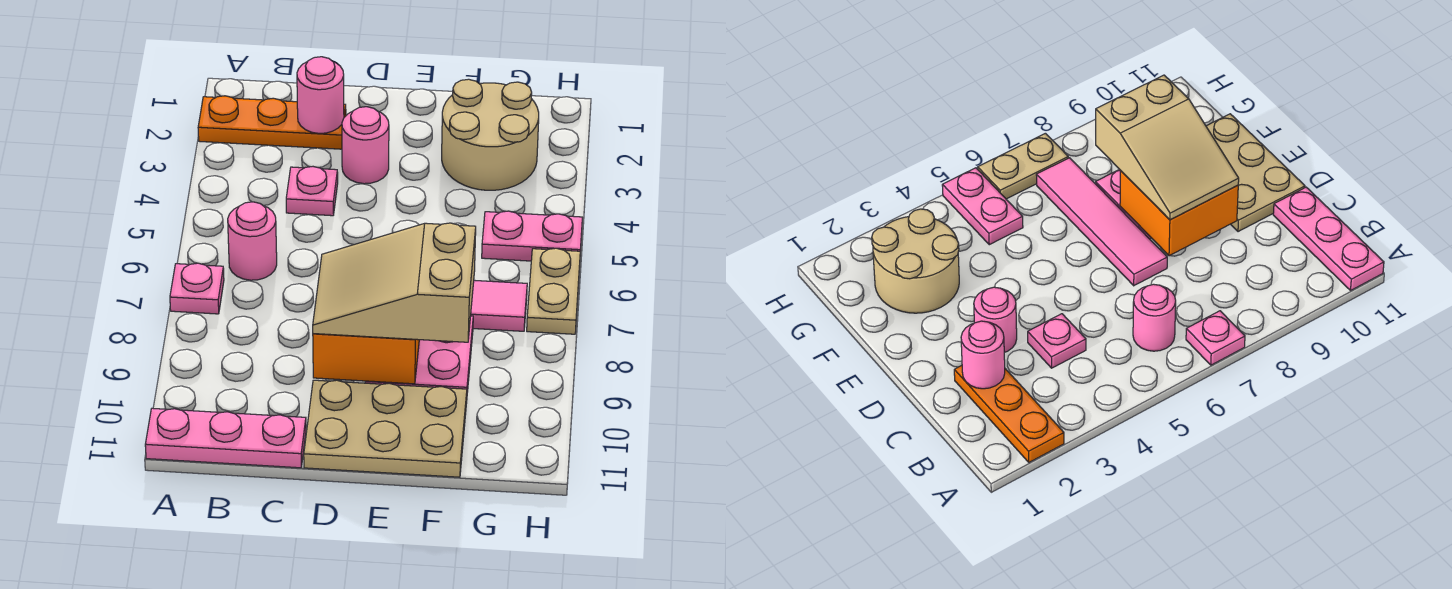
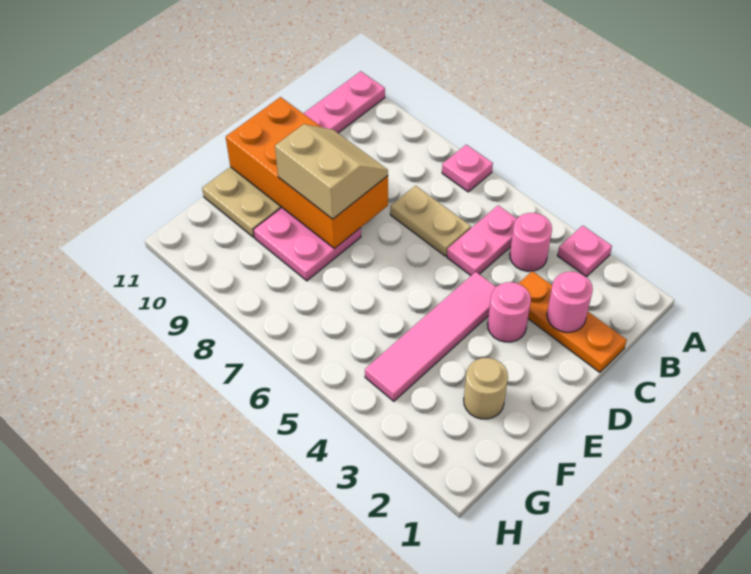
orange plate A2:C2 level 1 -> orange plate C1:C3 level 1
pink round brick B6 level 1 -> pink round brick B4 level 1
pink plate C4 level 1 -> pink plate A3 level 1
pink tile D7:G7 level 1 -> pink tile D4:G4 level 1
orange brick D8:E9 level 2 -> orange brick D8:E11 level 2
tan slope D8:F9 level 3 top F -> tan slope D8:E9 level 3 top E
tan round brick F2:G3 level 1 -> tan round brick F2 level 1
pink plate G5:H5 level 1 -> pink plate B5:C5 level 1
tan plate H6:H7 level 1 -> tan plate C6:C7 level 1

